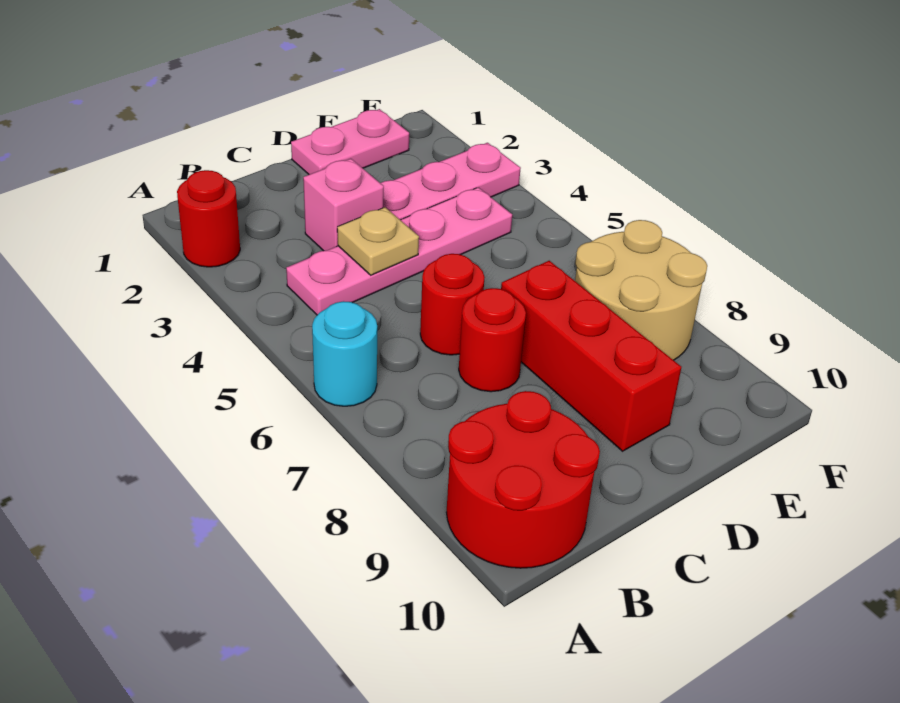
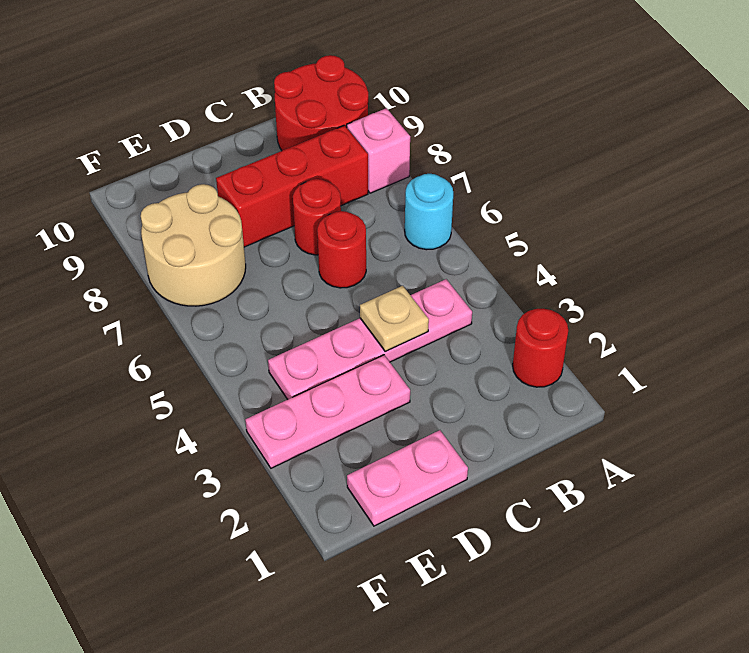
pink brick C3 level 1 -> pink brick A8 level 1
red brick D7:D9 level 1 -> red brick B8:D8 level 1

